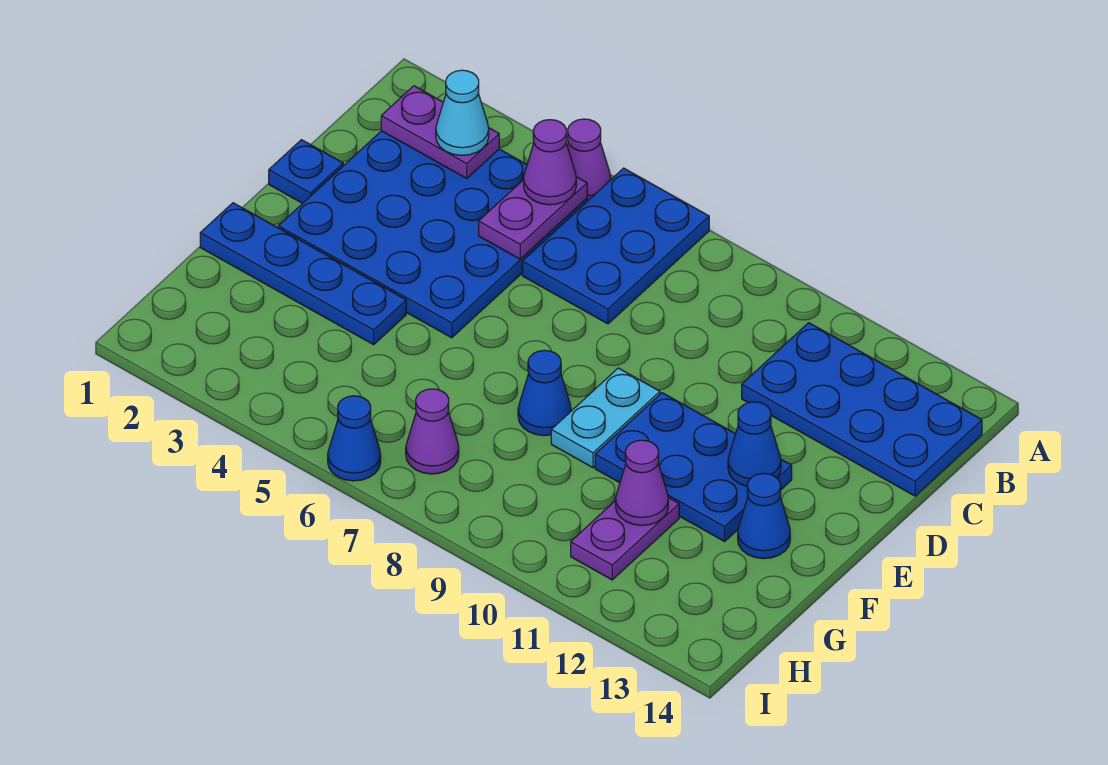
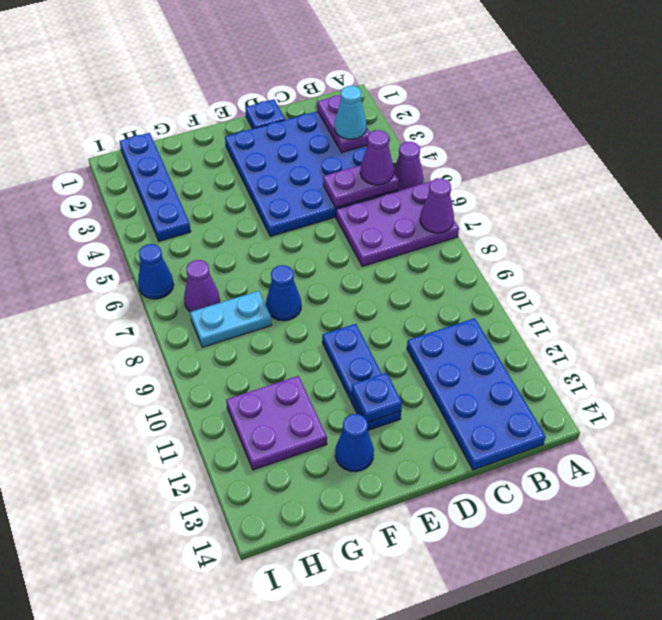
blue plate A6:C7 level 1 -> purple plate A6:C7 level 1
cyan plate E9:F9 level 1 -> cyan plate G8:H8 level 1
blue plate E10:F12 level 1 -> blue plate E10:E12 level 1
blue cone E12 level 2 -> blue plate E12 level 2
blue plate F1:F4 level 1 -> blue plate H1:H4 level 1
purple plate G11:H11 level 1 -> purple plate G11:H12 level 1
purple cone G11 level 2 -> purple cone A7 level 2

